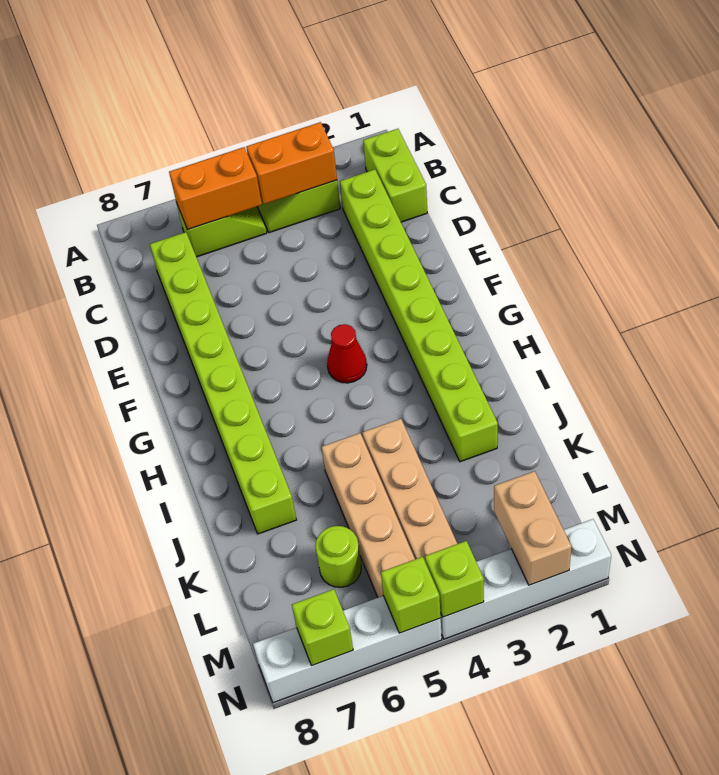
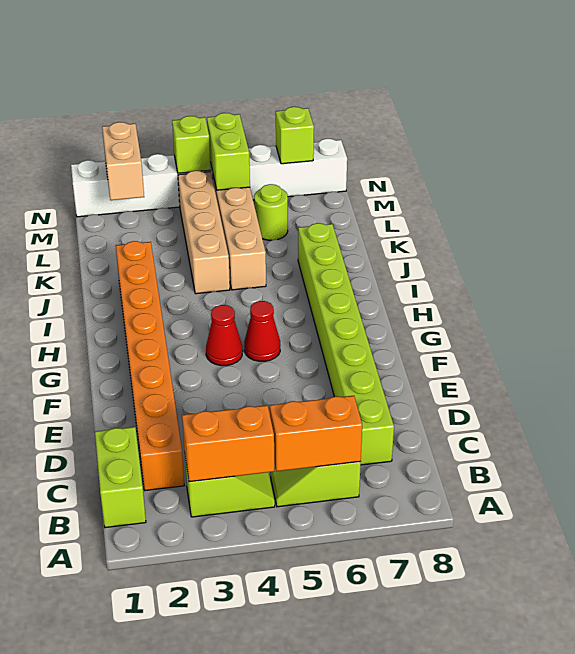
lime brick C2:J2 level 1 -> orange brick C2:J2 level 1
none -> red cone G5 level 1
lime brick N5 level 2 -> lime brick M5:N5 level 2

